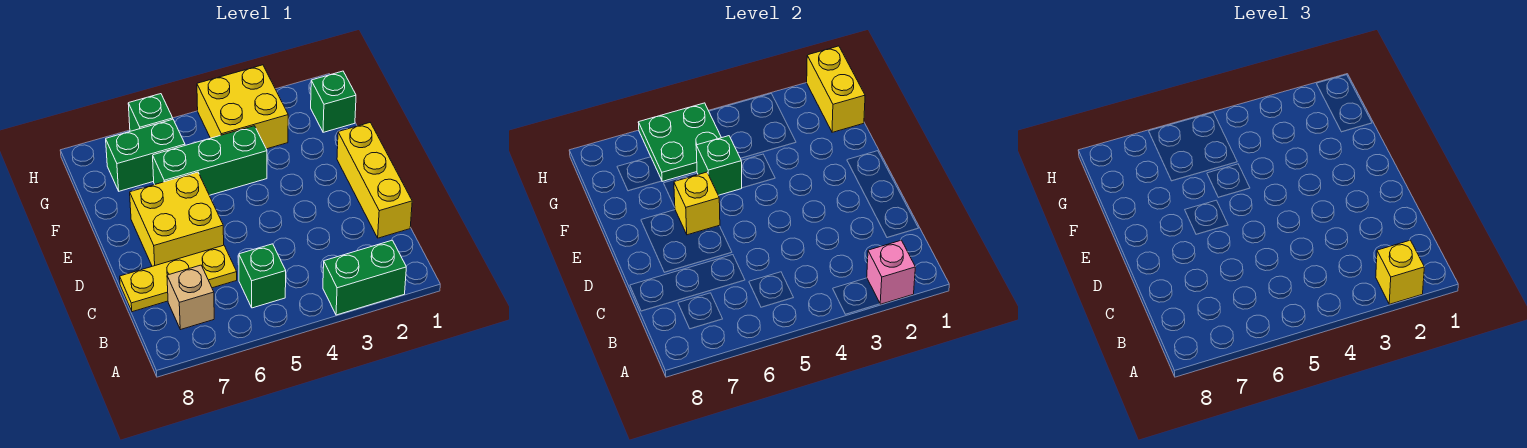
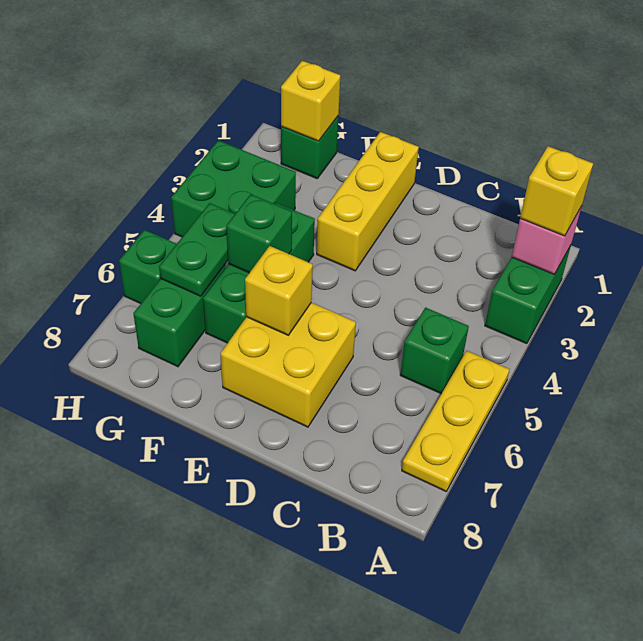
tan brick B7 level 1 -> none
yellow brick C1:E1 level 1 -> yellow brick E1:E3 level 1
yellow plate C6:C8 level 1 -> yellow plate A5:A7 level 1
yellow brick G1:H1 level 2 -> yellow brick G1 level 2
yellow brick G3:H4 level 1 -> green brick G3:H4 level 1
green plate G5:H6 level 2 -> green plate G5:G6 level 2

